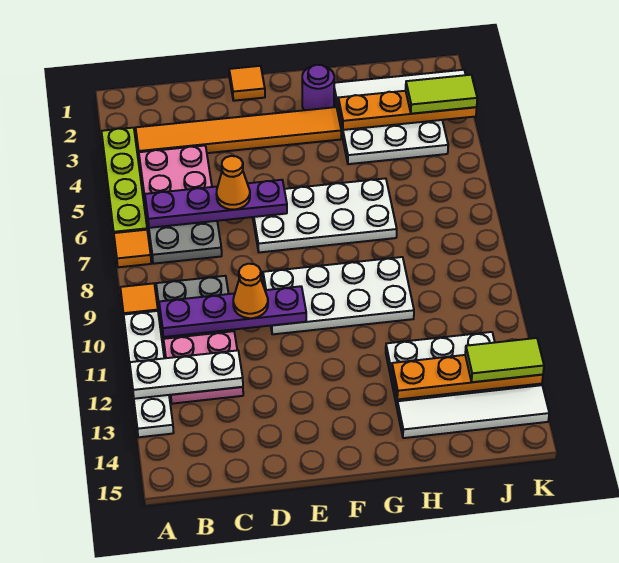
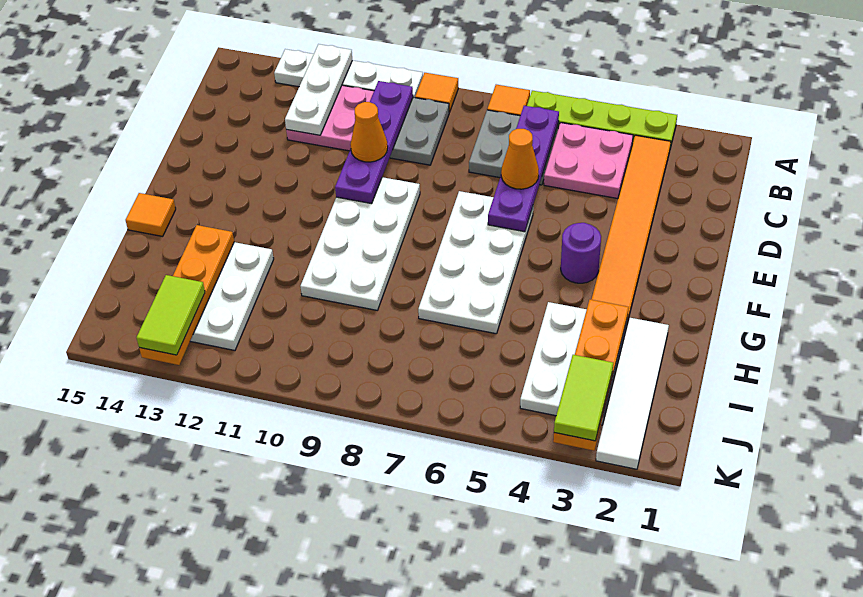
orange tile E1 level 1 -> orange tile G15 level 1
purple round brick G2 level 1 -> purple round brick F4 level 1
white tile H14:K14 level 1 -> none

